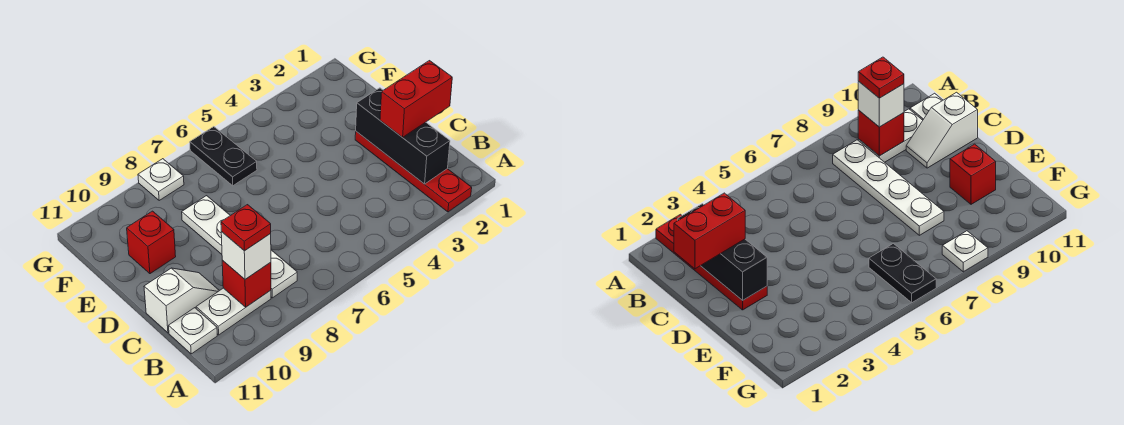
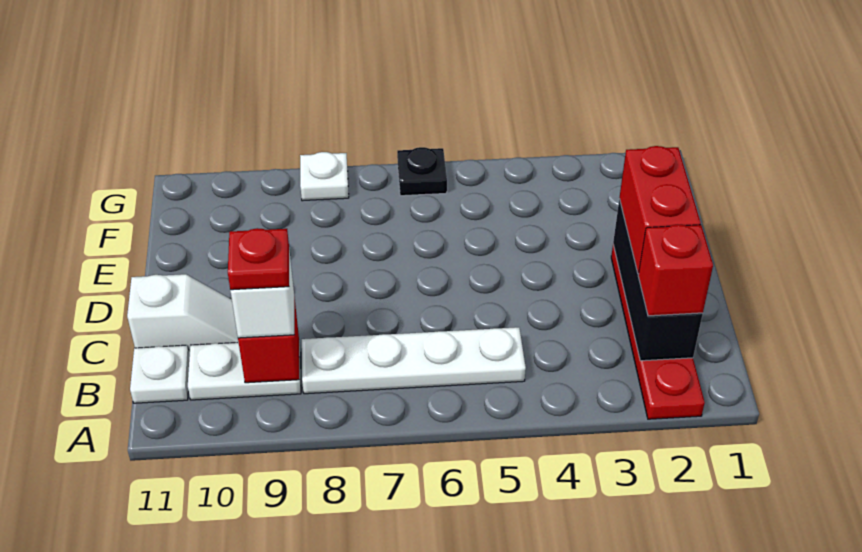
white plate B8:E8 level 1 -> white plate B5:B8 level 1
red brick C1:C2 level 3 -> red brick C2:D2 level 3
red brick E10 level 1 -> red brick B2 level 3
black plate F6:G6 level 1 -> black plate G6 level 1

